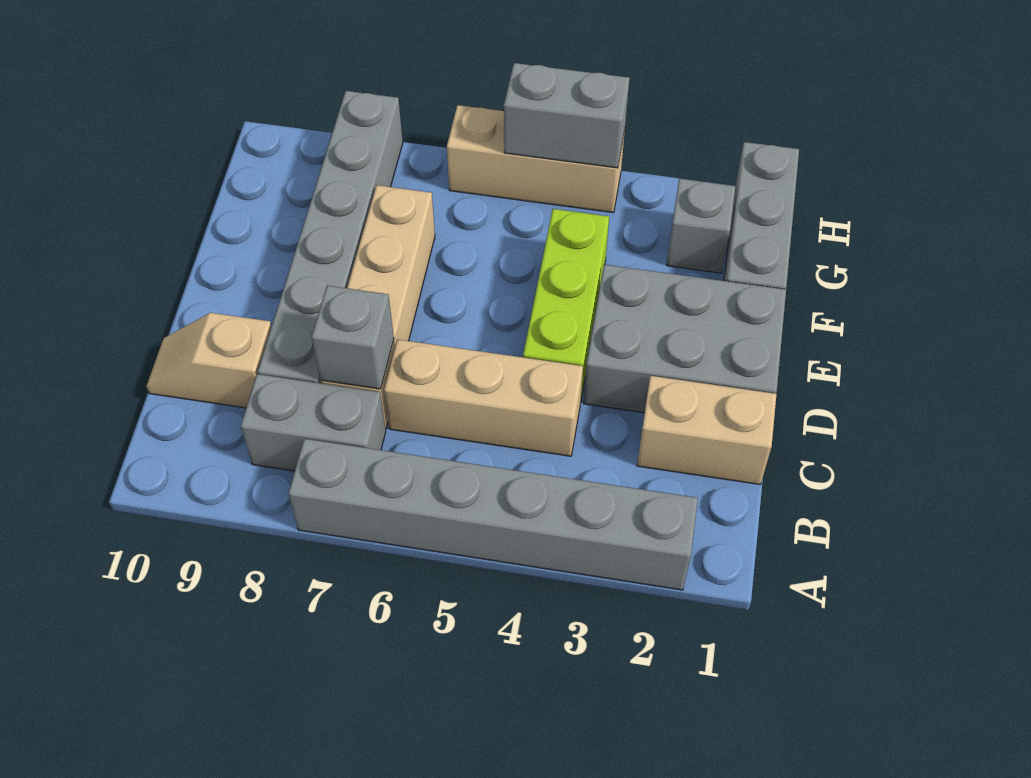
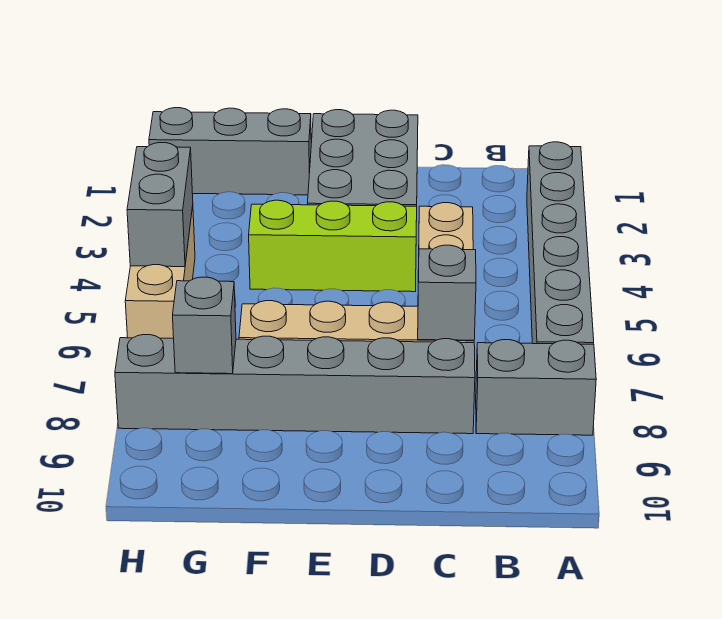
grey brick B7:B8 level 1 -> grey brick A8:B8 level 1
tan brick C1:C2 level 1 -> none
tan slope C9:C10 level 1 top 9 -> none
grey brick G2 level 1 -> grey brick G8 level 2

